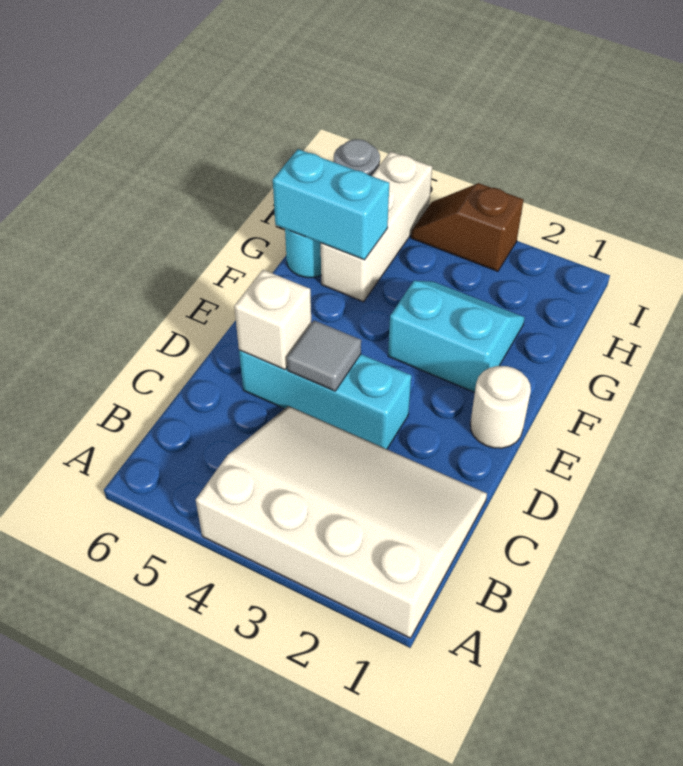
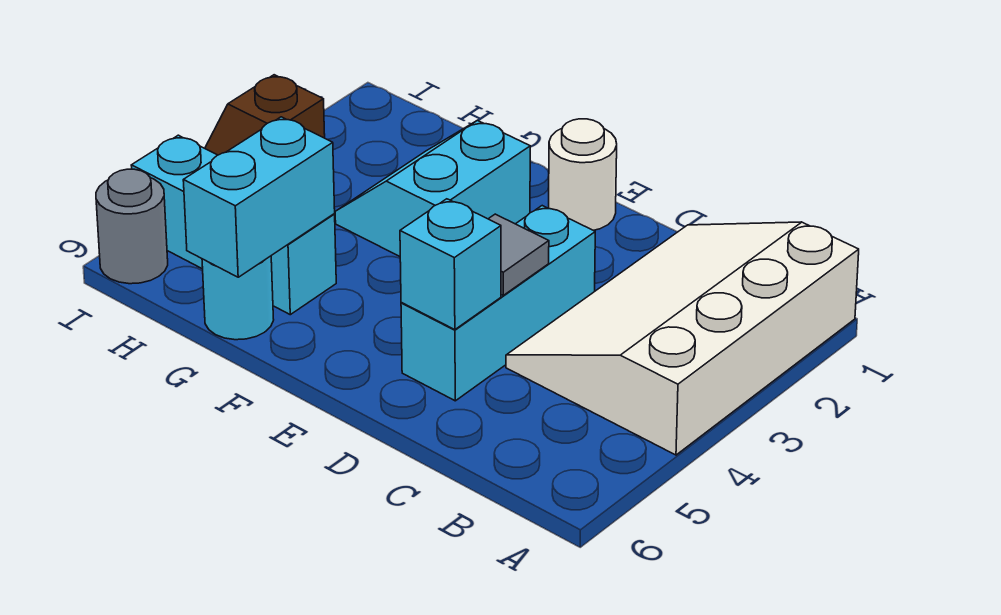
white brick D5 level 2 -> cyan brick D5 level 2
white brick G5:I5 level 1 -> cyan brick G5:I5 level 1

